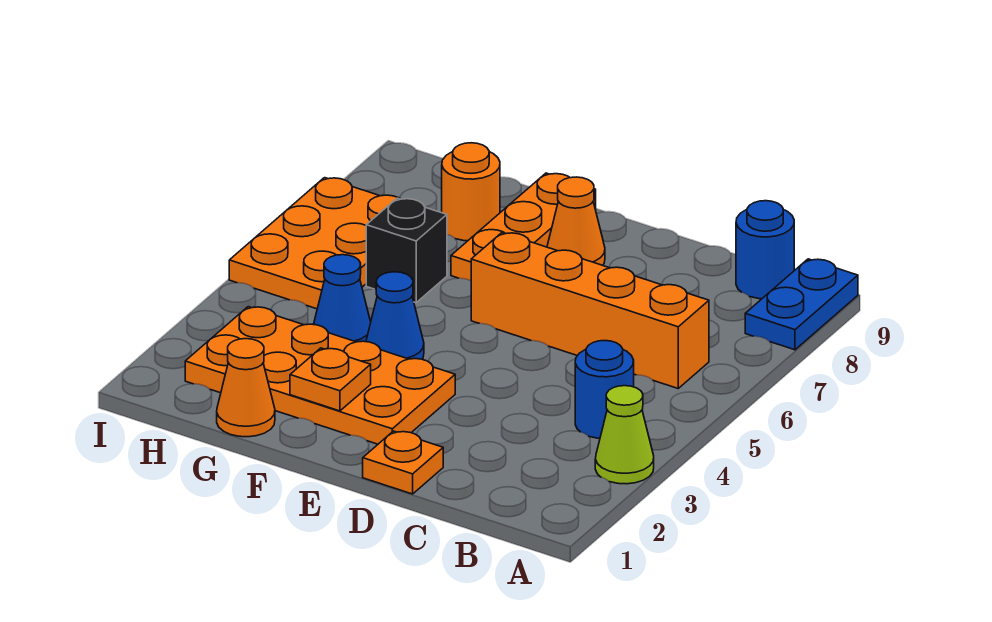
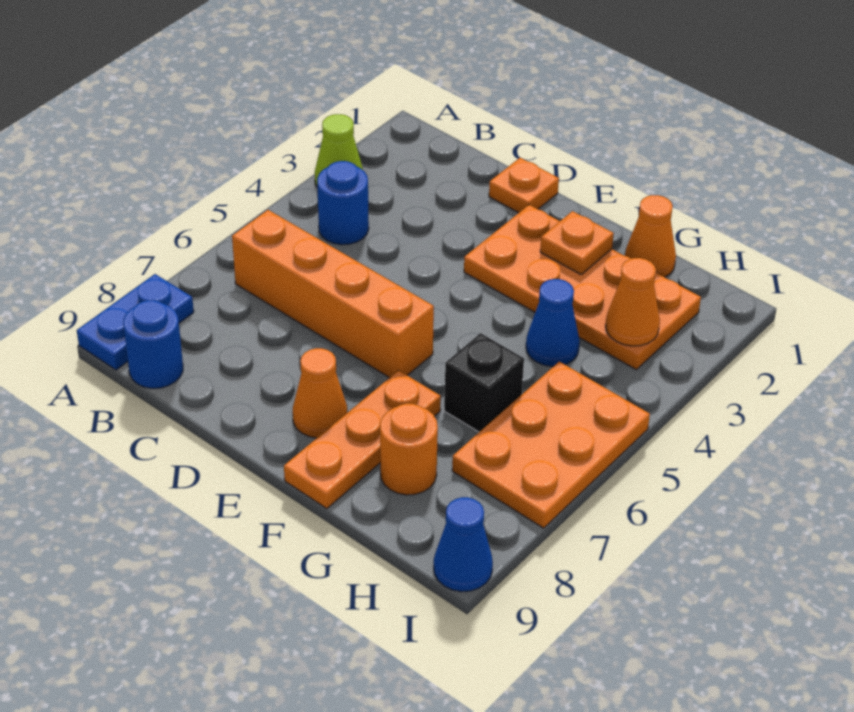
blue cone F4 level 1 -> blue cone I9 level 1
none -> orange cone H3 level 2

